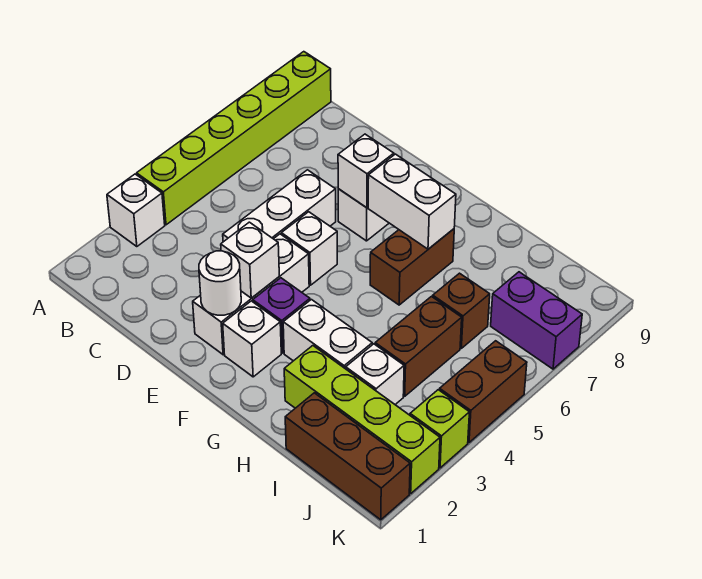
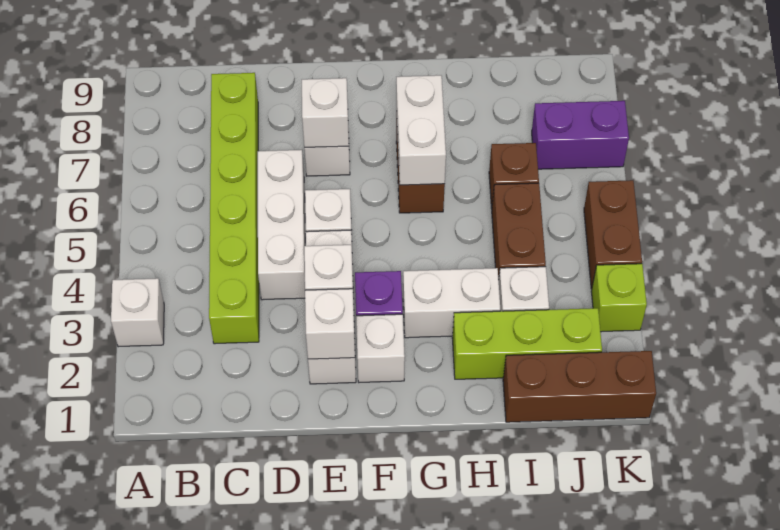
lime brick A4:A9 level 1 -> lime brick C3:C8 level 1
white round brick E2 level 2 -> white brick E2 level 2
white brick F7:G7 level 2 -> white brick G6:G7 level 2
lime brick H2:K2 level 1 -> lime brick H2:J2 level 1

